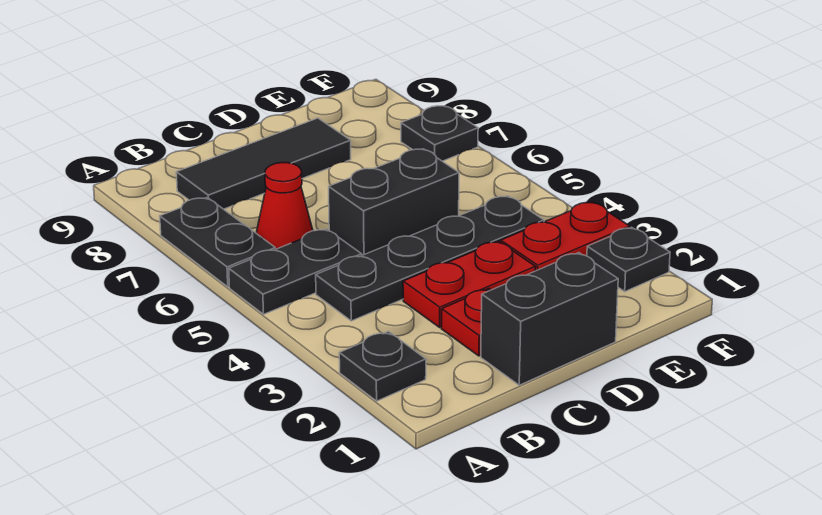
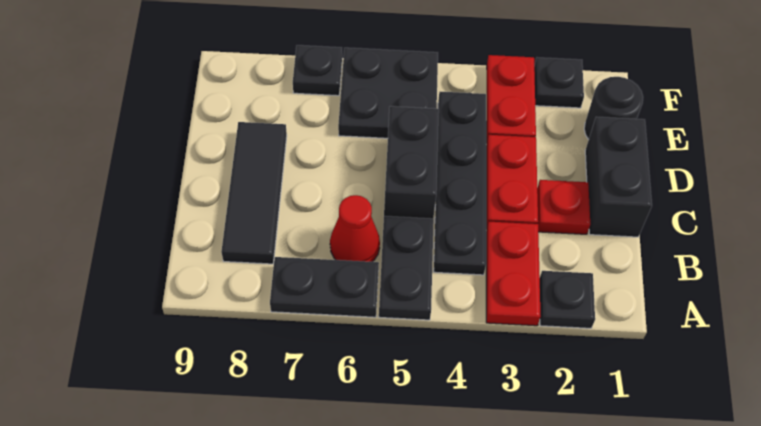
none -> red plate A3:B3 level 1
none -> black round brick E1 level 1
none -> black plate E5:F6 level 1

